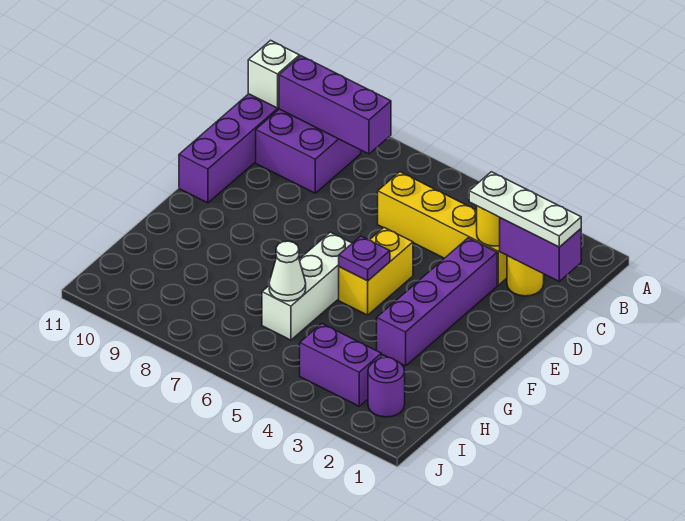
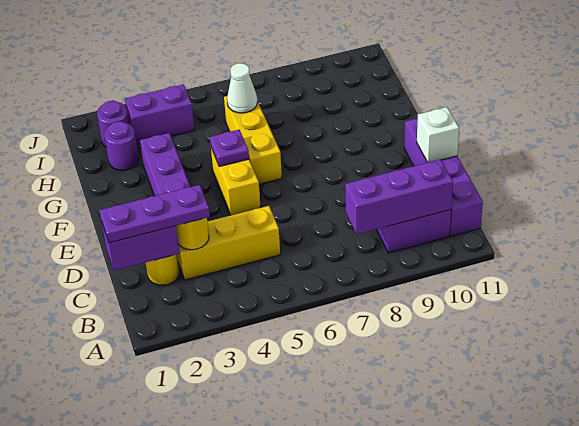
white brick B11 level 2 -> white brick D11 level 2
white plate C1:C3 level 3 -> purple plate C1:C3 level 3
yellow brick C3:C6 level 1 -> yellow brick C3:C5 level 1
white brick F6:H6 level 1 -> yellow brick F6:H6 level 1
none -> purple round brick H2 level 1

